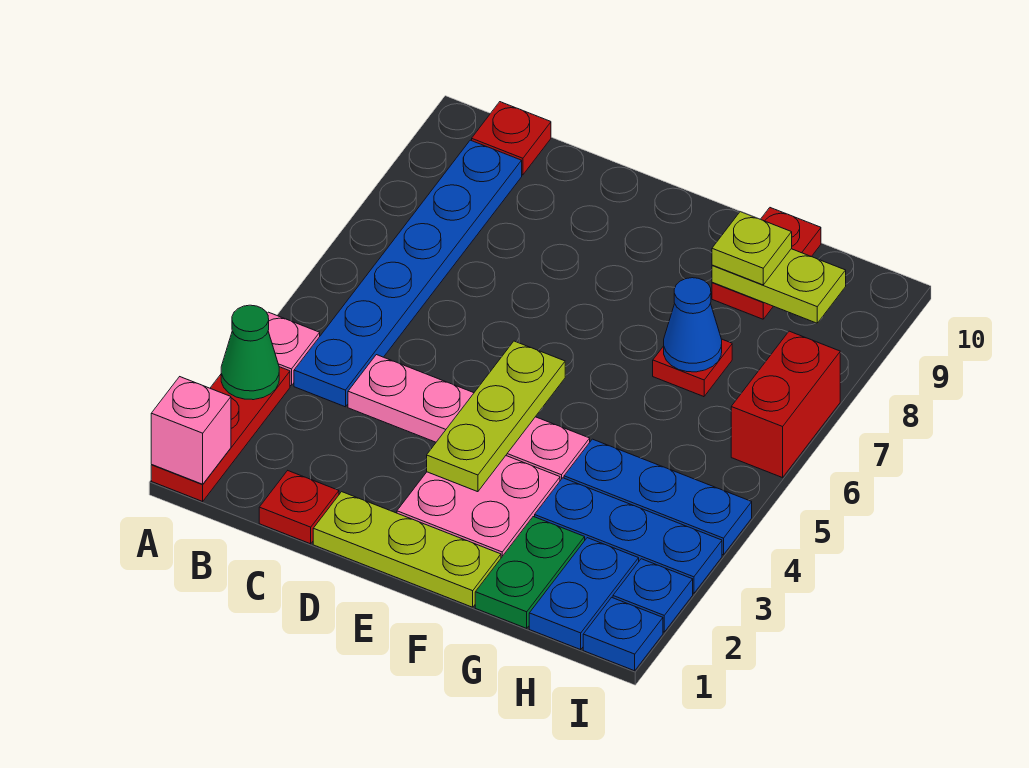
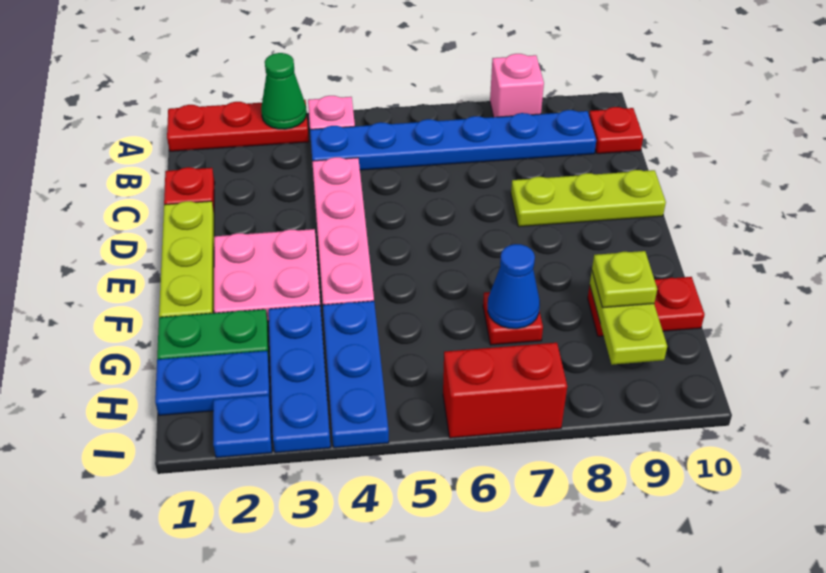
pink brick A1 level 2 -> pink brick A8 level 1
lime plate E3:E5 level 2 -> lime plate D8:D10 level 1
blue plate I1 level 1 -> none

